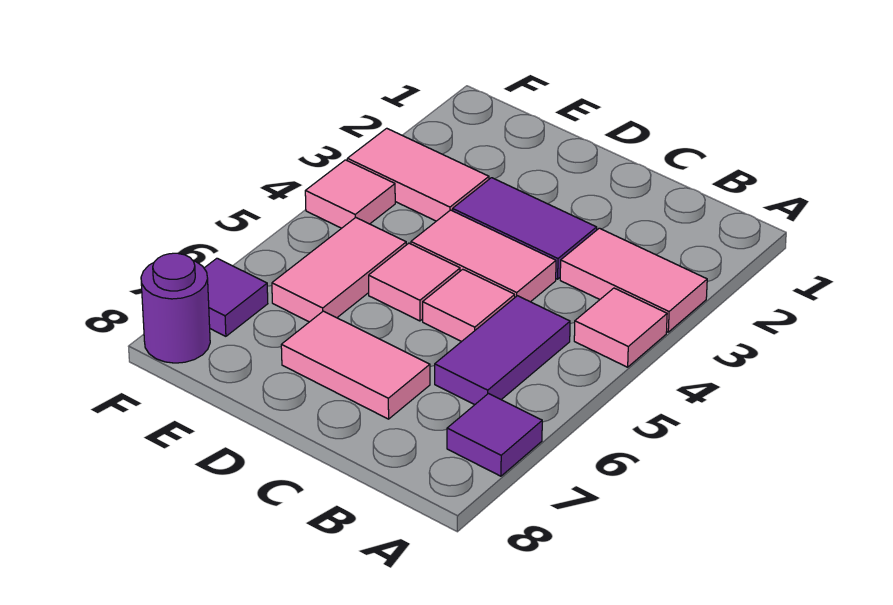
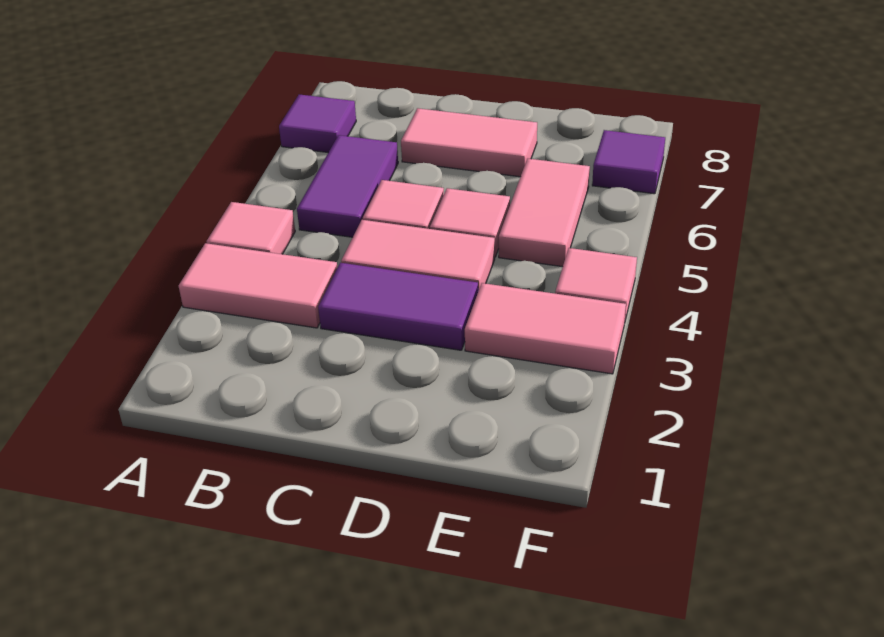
purple round brick F8 level 1 -> none

